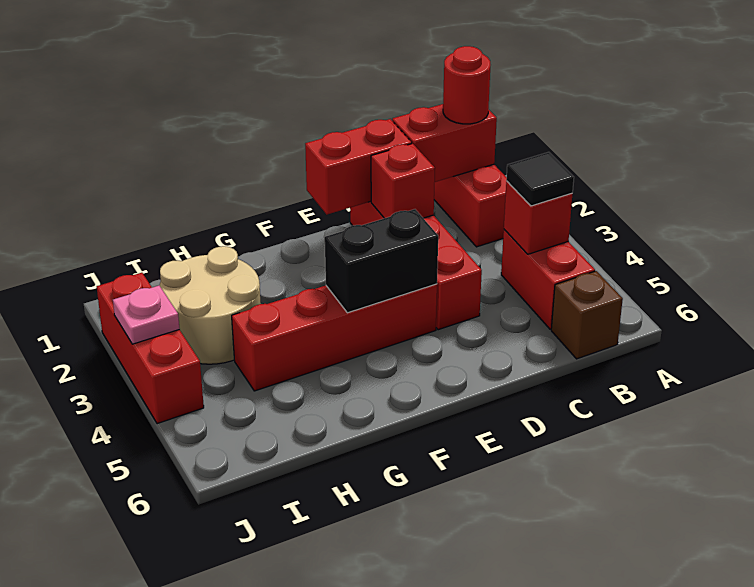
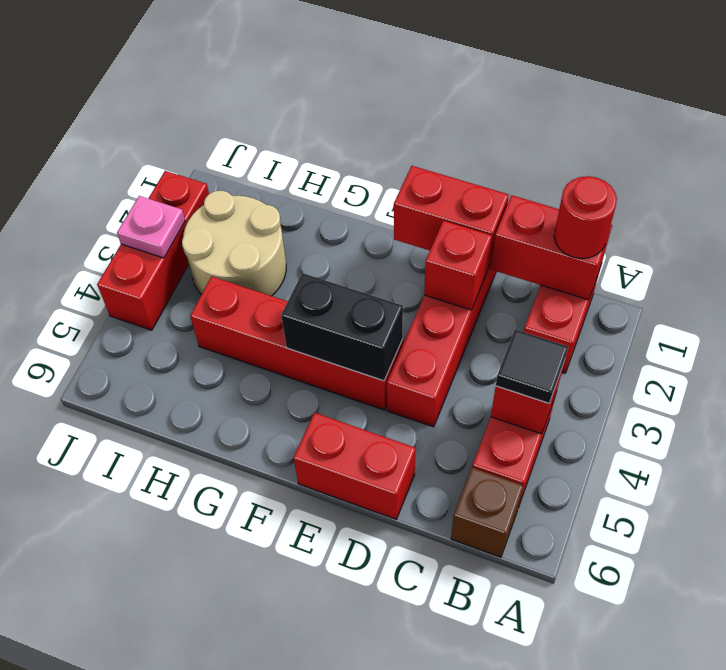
none -> red brick D6:E6 level 1

